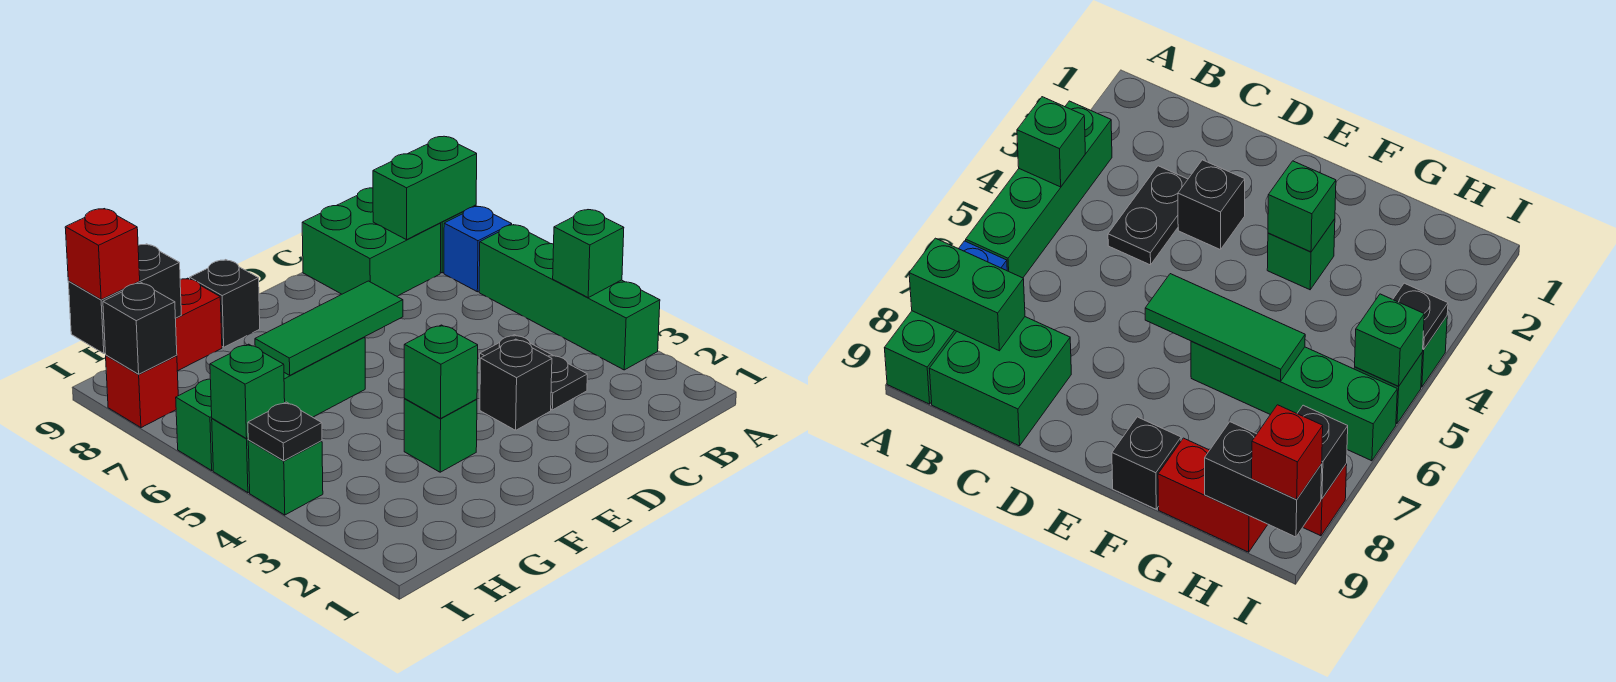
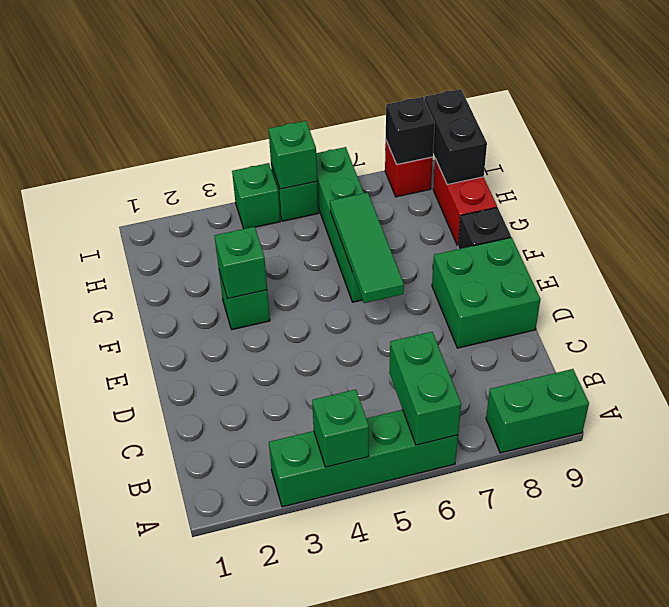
blue brick A7 level 1 -> none
green brick A8:B8 level 2 -> green brick A6:B6 level 2
green brick B8:C9 level 1 -> green brick D8:E9 level 1
black plate C3:C4 level 1 -> none
black brick D3 level 1 -> none
black plate I4 level 2 -> none
red brick I9 level 3 -> none

